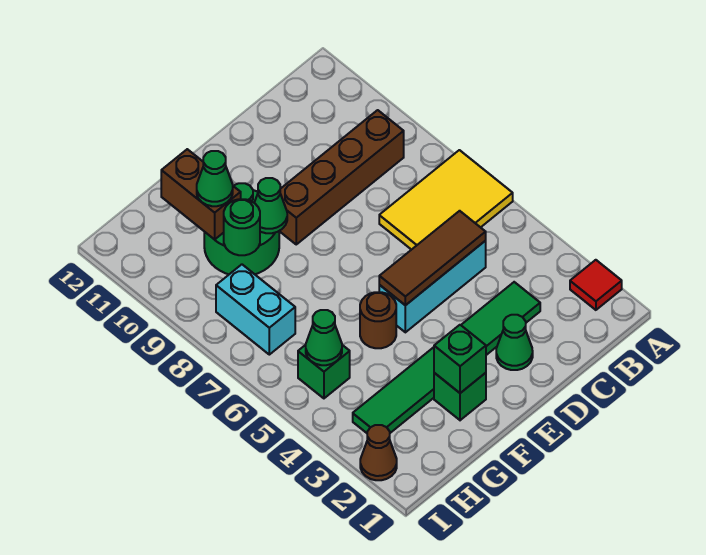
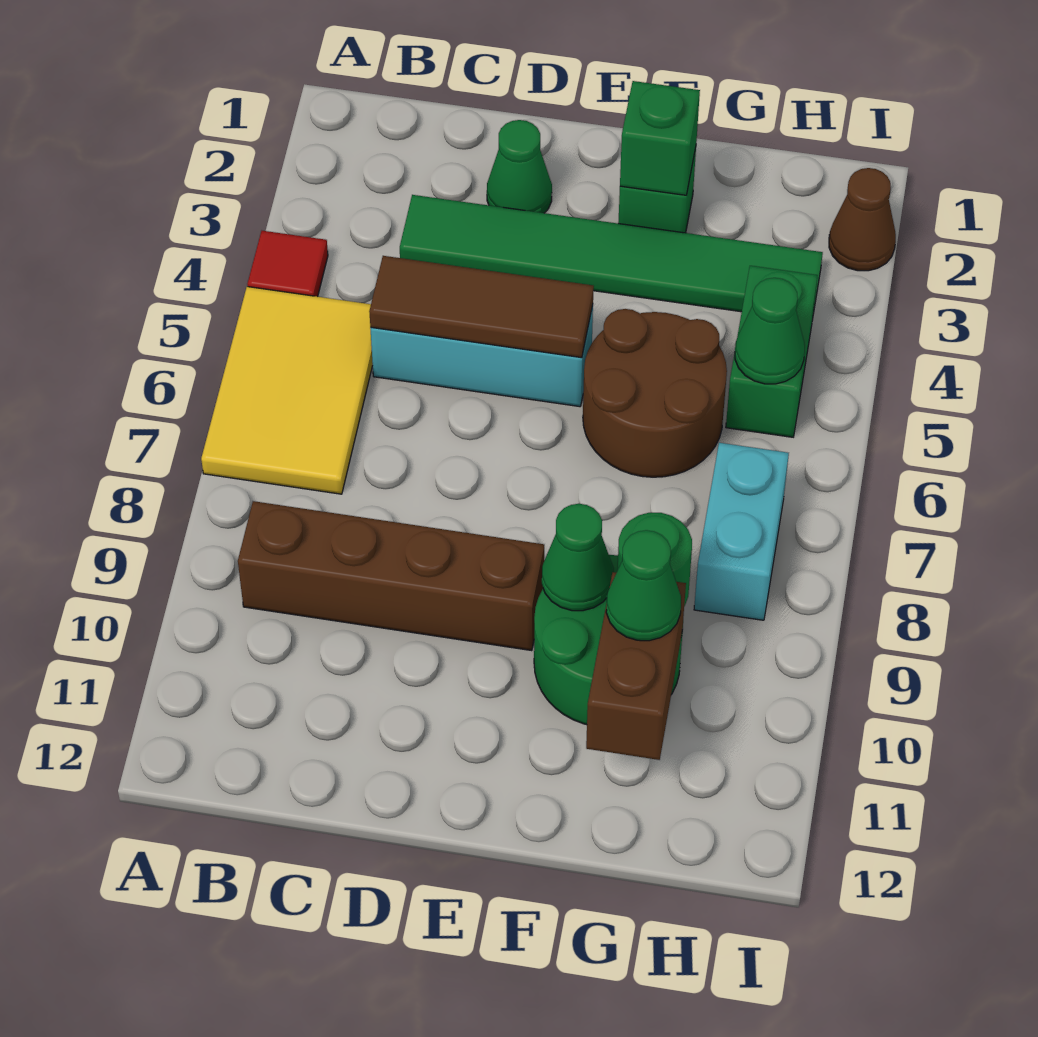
red tile A2 level 1 -> red tile A4 level 1
yellow tile A6:C7 level 1 -> yellow tile A5:B7 level 1
brown round brick F5 level 1 -> brown round brick F5:G6 level 1
green brick H5 level 1 -> green brick H4:H5 level 1

